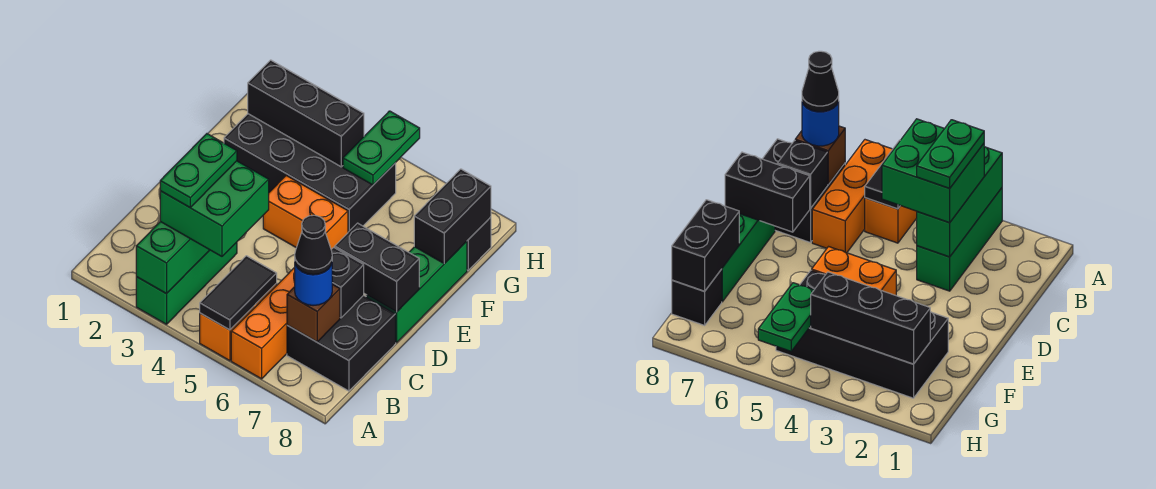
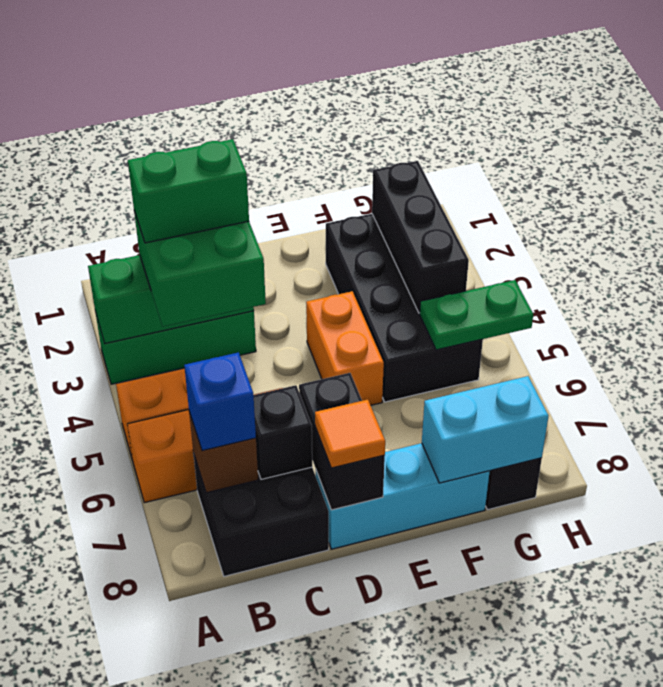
black tile A5:B5 level 2 -> none
green plate B3:C3 level 4 -> green brick B3:C3 level 4
blue round brick B7 level 3 -> blue brick B7 level 3
black cone B7 level 4 -> none
green brick D8:F8 level 1 -> cyan brick D8:F8 level 1
none -> orange tile D8 level 3
black brick F8:G8 level 2 -> cyan brick F8:G8 level 2

